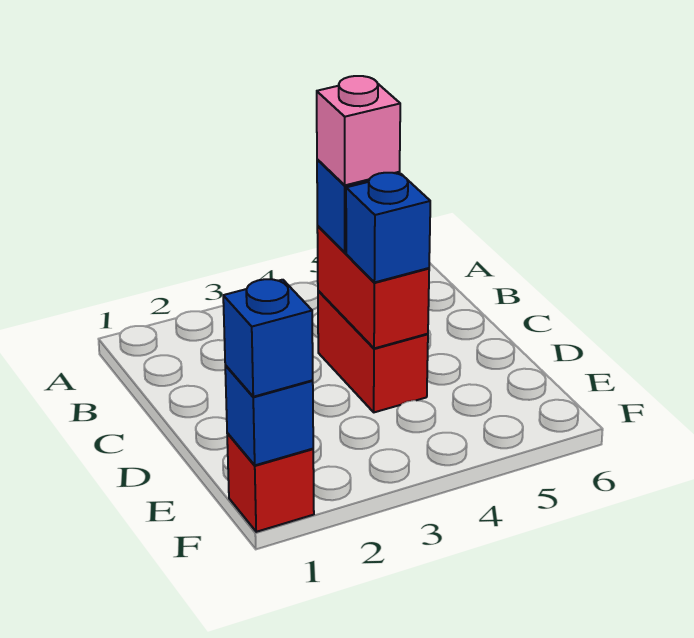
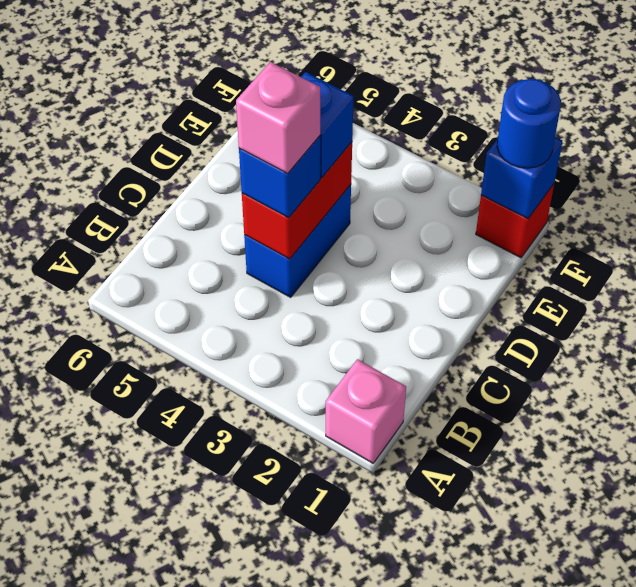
none -> pink brick A1 level 1
red brick C4:D4 level 1 -> blue brick C4:D4 level 1
blue brick F1 level 3 -> blue round brick F1 level 3

